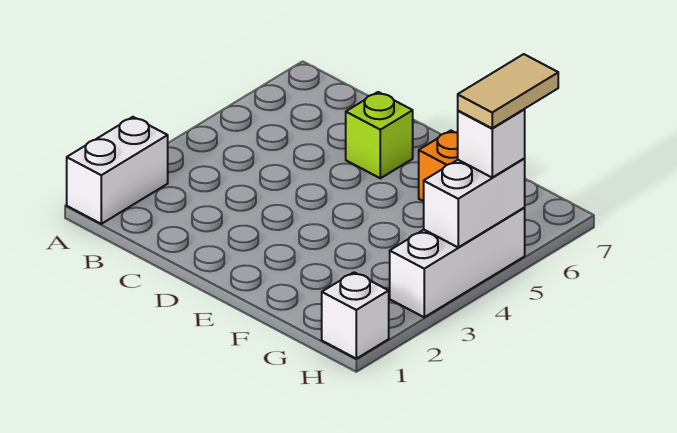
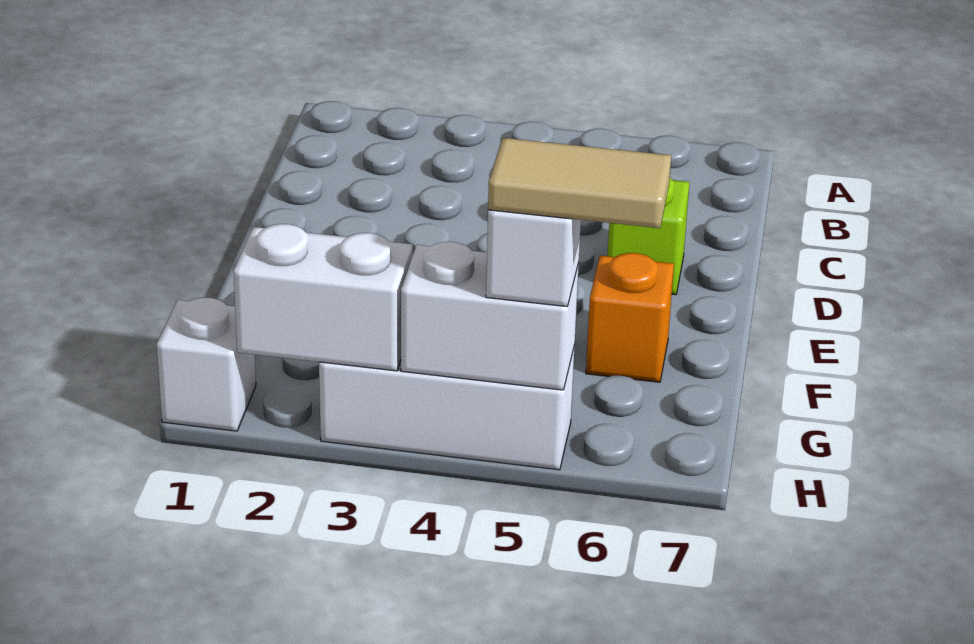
white brick A1:A2 level 1 -> white brick H2:H3 level 2

